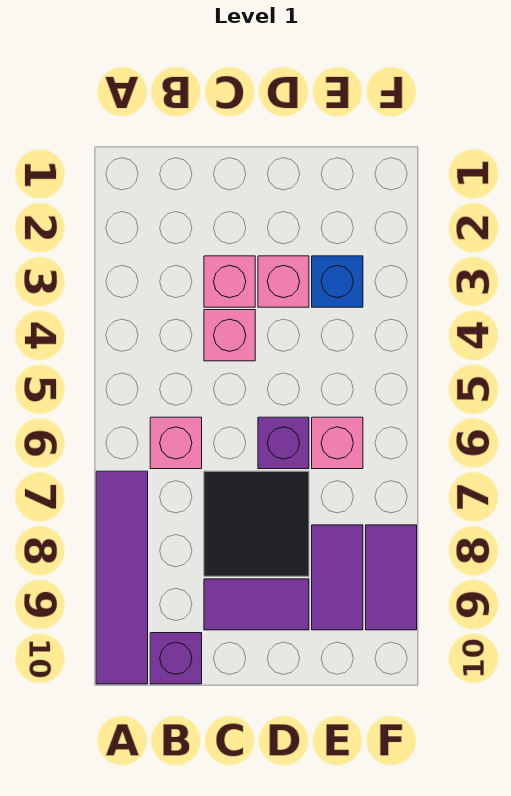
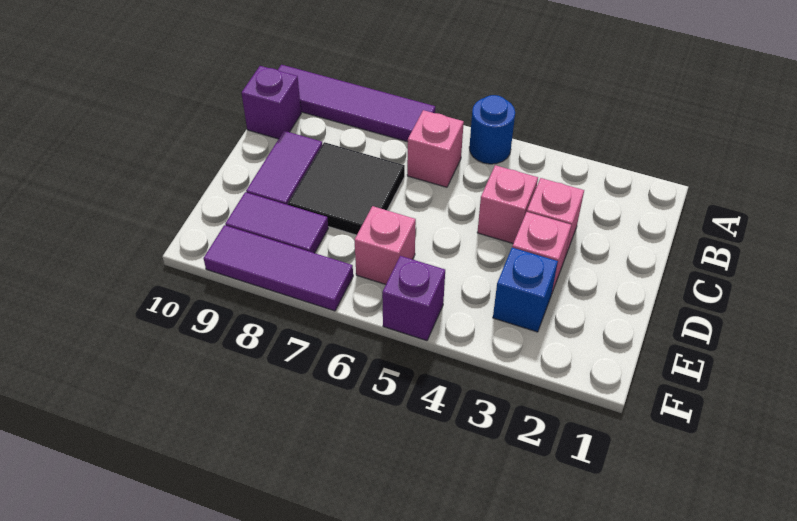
none -> blue round brick A5 level 1
purple brick D6 level 1 -> purple brick F5 level 1
purple tile F8:F9 level 1 -> purple tile F7:F9 level 1

